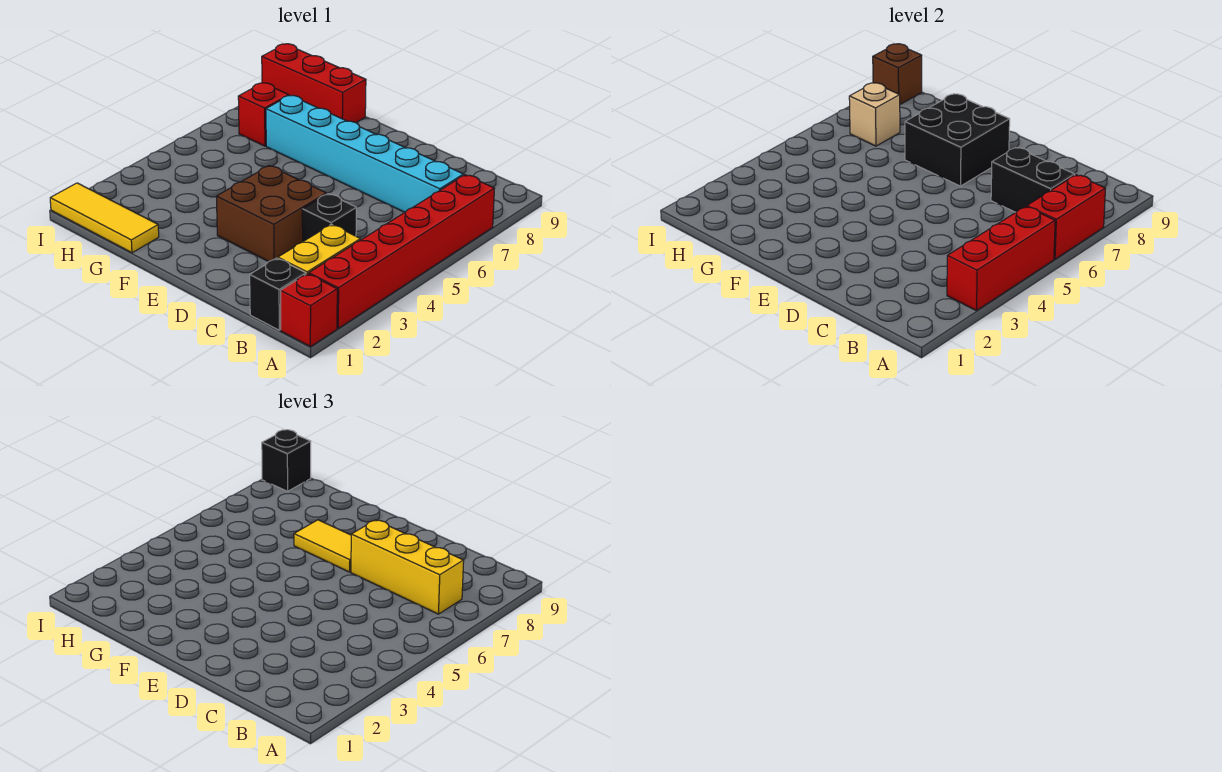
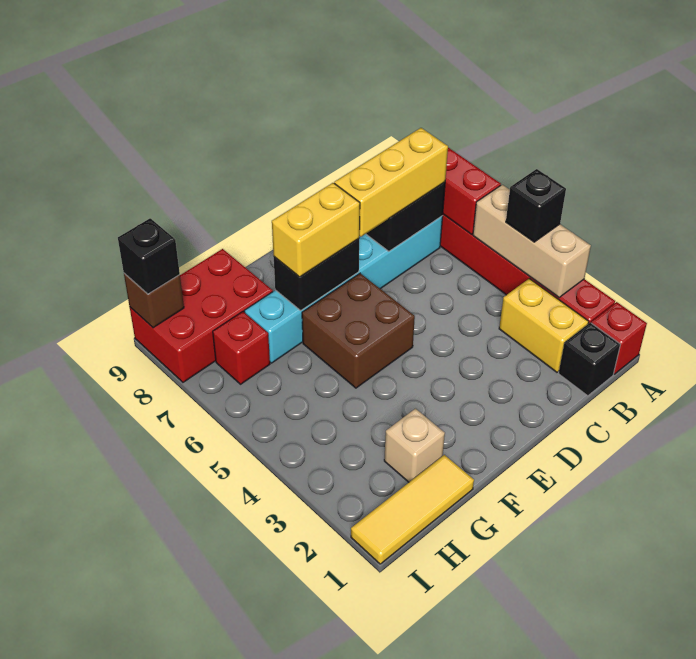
red brick A3:A5 level 2 -> tan brick A3:A5 level 2
black brick C4 level 1 -> black brick A4 level 3
brown brick D3:E4 level 1 -> brown brick E5:F6 level 1
black brick E7:F8 level 2 -> black brick E7:F7 level 2
yellow tile E7:F7 level 3 -> yellow brick E7:F7 level 3
red brick G9:I9 level 1 -> red brick G8:I9 level 1
tan brick H7 level 2 -> tan brick G2 level 1

